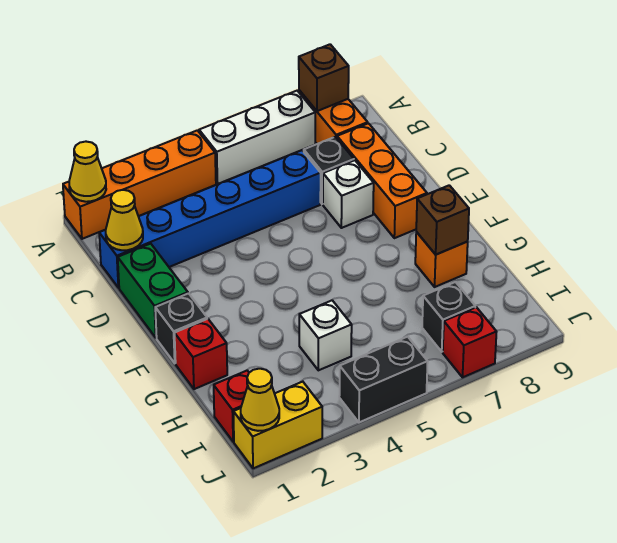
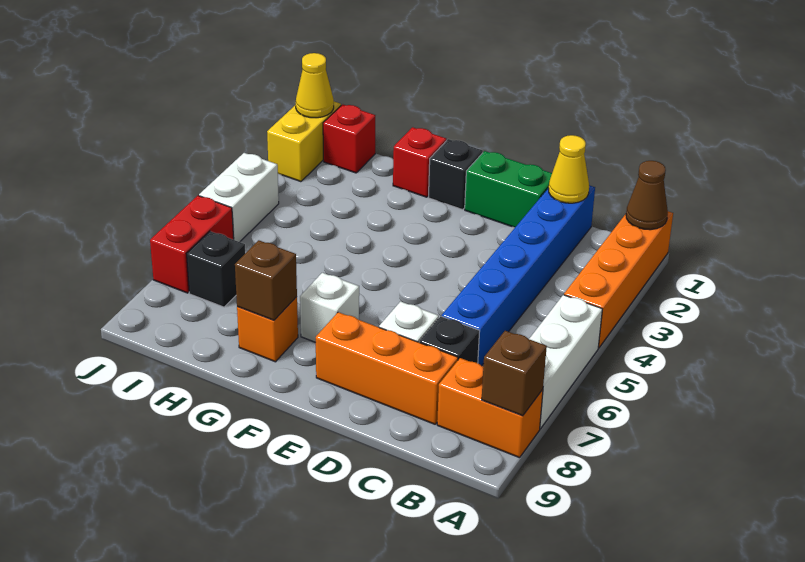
yellow cone A1 level 2 -> brown cone A1 level 2
white brick H4 level 1 -> white brick F7 level 1
black brick J4:J5 level 1 -> white brick J4:J5 level 1
red brick J7 level 1 -> red brick J6:J7 level 1

